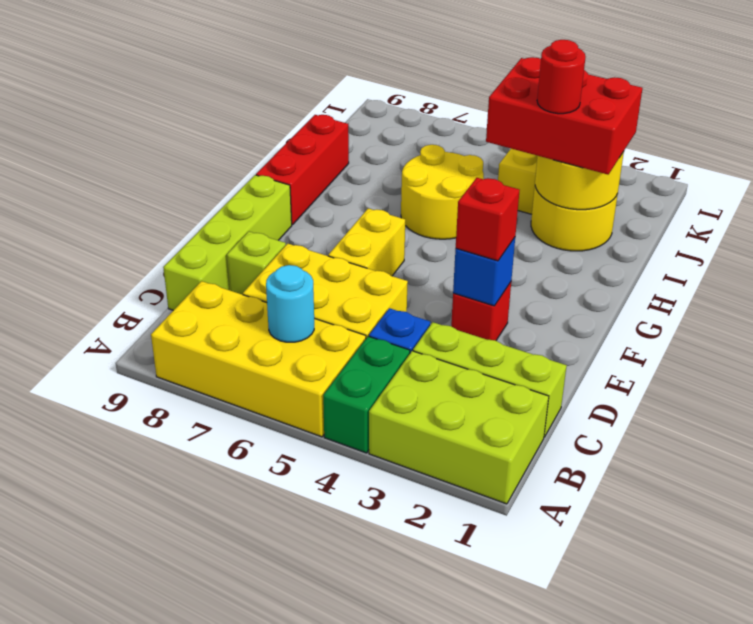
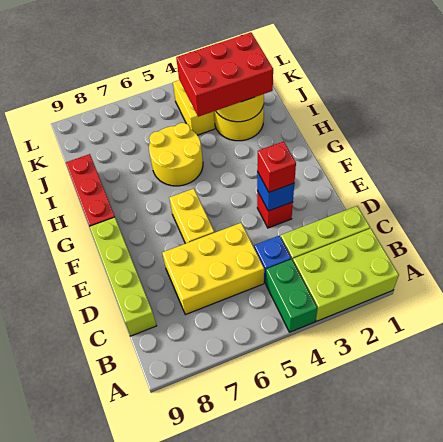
yellow brick A5:B8 level 1 -> none
cyan round brick B6 level 2 -> none
lime brick D8 level 1 -> none
red round brick I3 level 4 -> none

